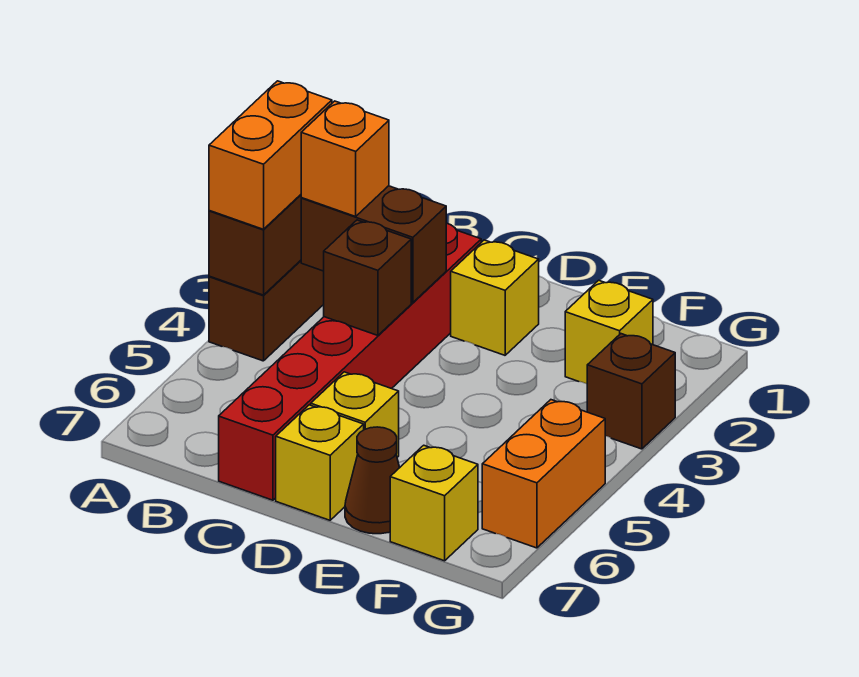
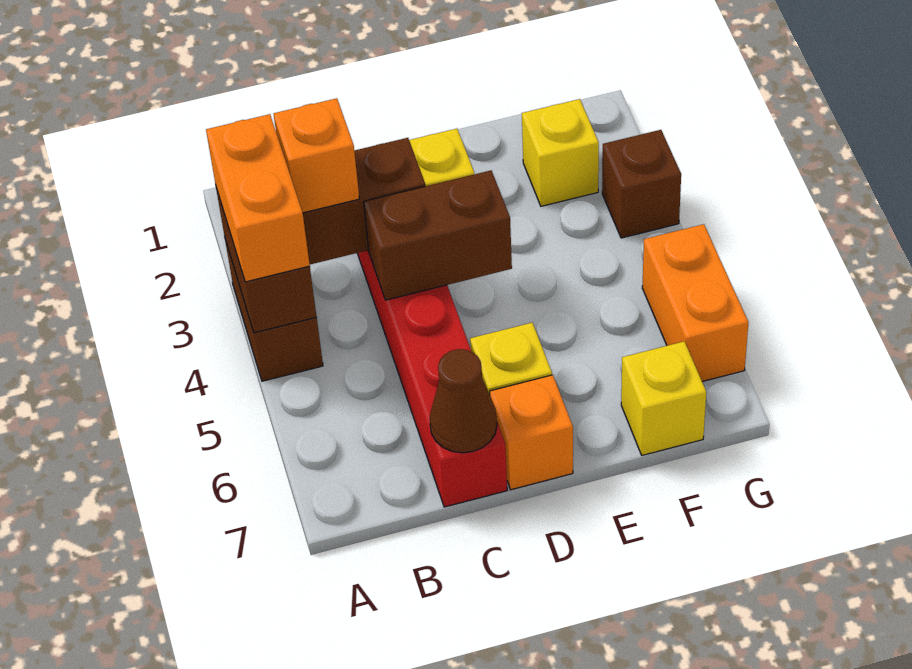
brown brick C4 level 2 -> brown brick C4:D4 level 2
yellow brick D7 level 1 -> orange brick D7 level 1
brown cone E7 level 1 -> brown cone C7 level 2

